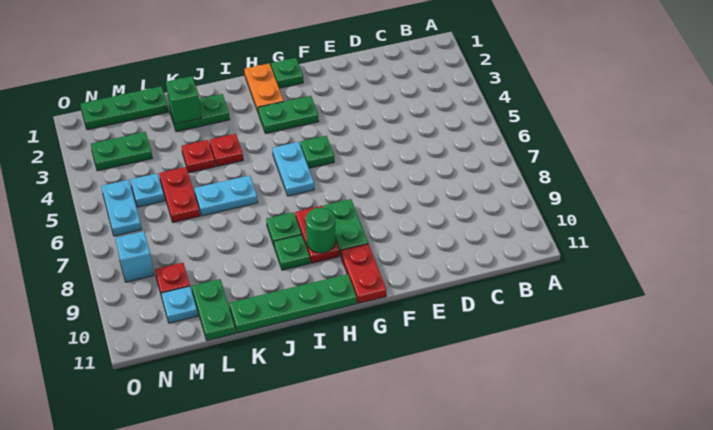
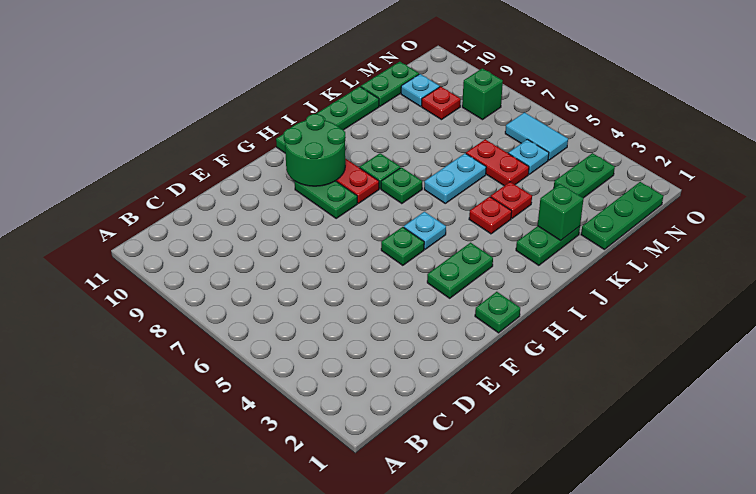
red plate G10:G11 level 1 -> none
orange plate H1:H2 level 1 -> none
cyan plate H5:H6 level 1 -> cyan plate H5 level 1
green round brick H9 level 2 -> green round brick G9:H10 level 2
green plate I9 level 1 -> green plate I7 level 1
green plate L10:L11 level 1 -> green plate L11:M11 level 1
cyan plate N5:N6 level 1 -> cyan tile N5:N6 level 1
cyan brick N8 level 1 -> green brick N8 level 1

